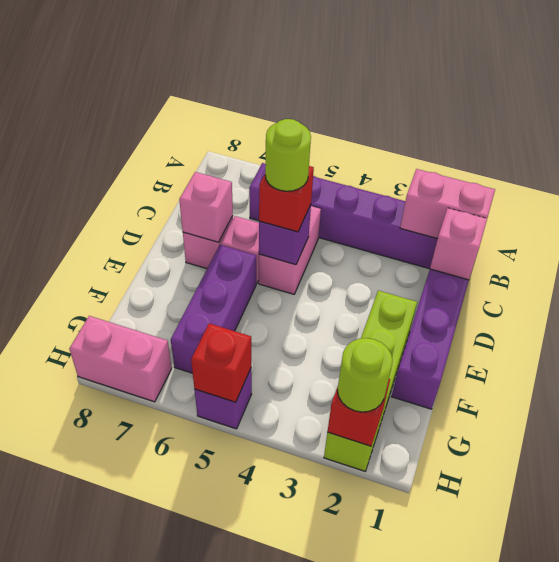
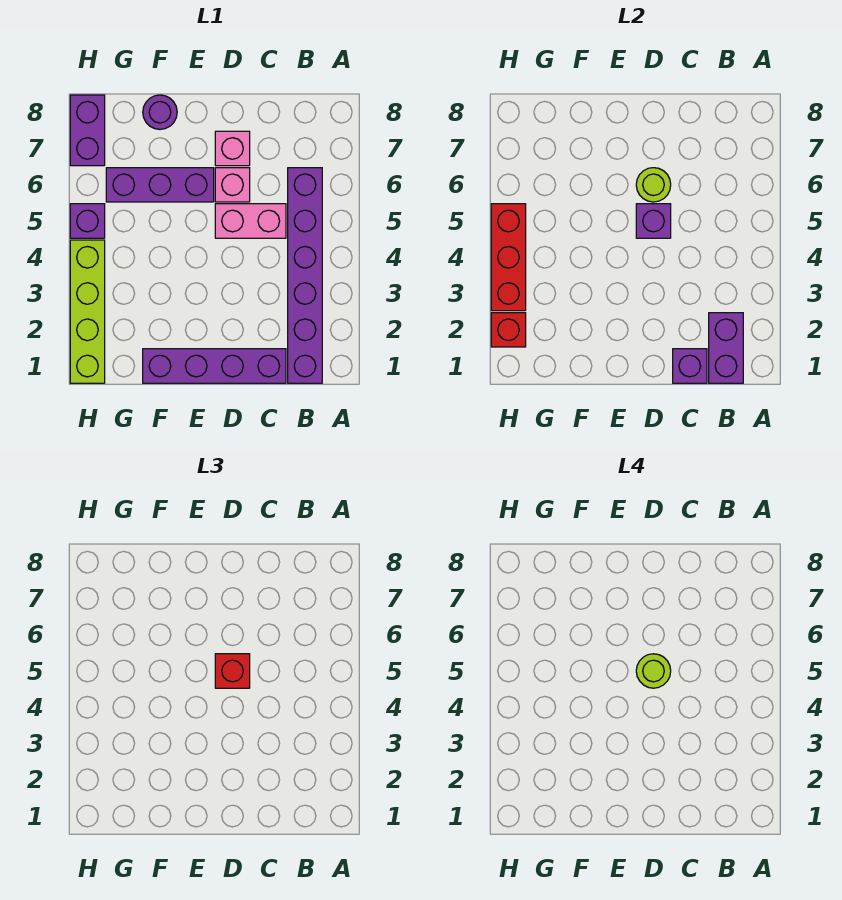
pink brick B1:B2 level 2 -> purple brick B1:B2 level 2
pink brick C1 level 2 -> purple brick C1 level 2
pink brick D7 level 2 -> none
lime brick E2:H2 level 1 -> lime brick H1:H4 level 1
none -> purple round brick F8 level 1
lime round brick H2 level 3 -> lime round brick D6 level 2
red brick H5 level 2 -> red brick H3:H5 level 2
pink brick H7:H8 level 1 -> purple brick H7:H8 level 1

